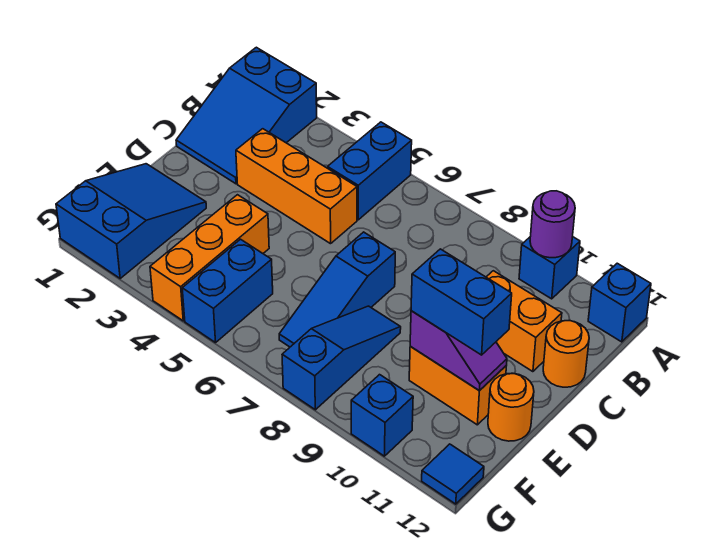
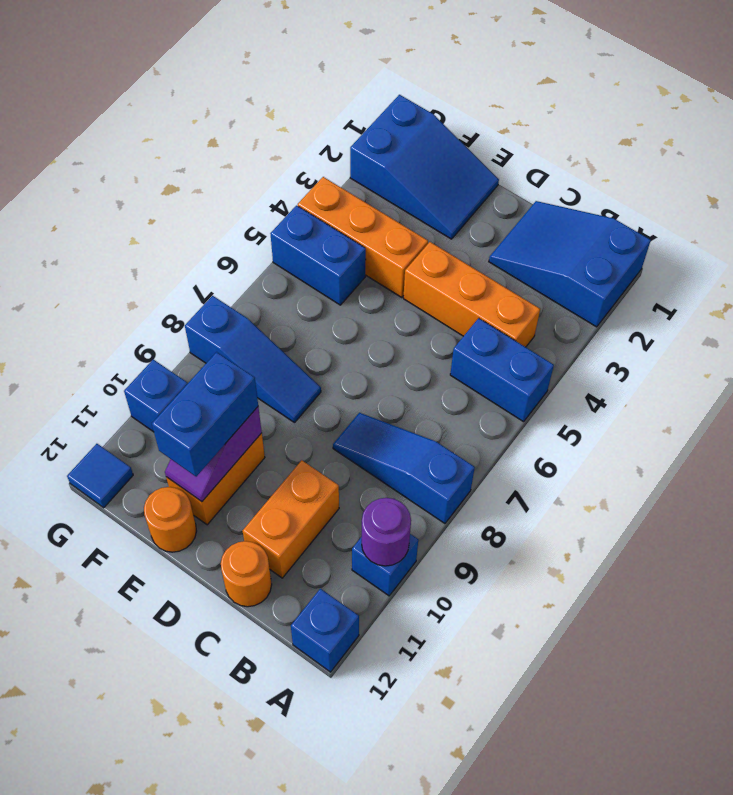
orange brick C3:C5 level 1 -> orange brick B4:D4 level 1
blue slope D7:F7 level 1 top D -> blue slope A8:C8 level 1 top A

